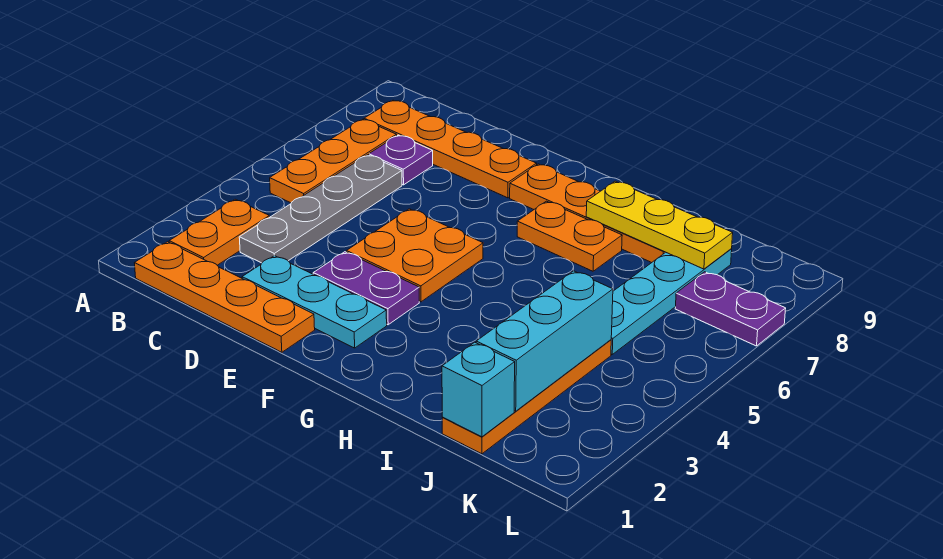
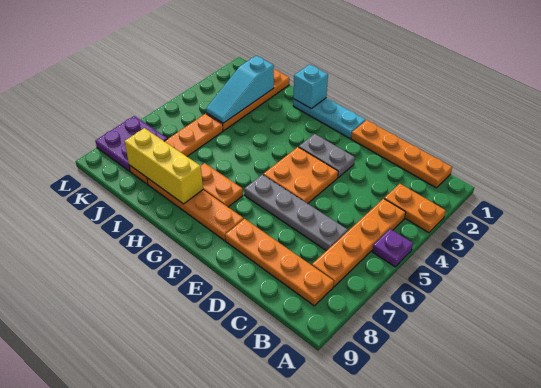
orange plate B2:B3 level 1 -> orange plate A3:B3 level 1
orange plate B5:B7 level 1 -> orange plate B4:B7 level 1
grey plate C3:C6 level 1 -> grey plate C6:F6 level 1
purple plate C7 level 1 -> purple plate A5 level 1
cyan plate D2:F2 level 1 -> cyan plate F1:H1 level 1
purple plate E3:F3 level 1 -> grey plate E3:F3 level 1
yellow plate H8:J8 level 2 -> yellow brick H8:J8 level 2
cyan brick J1 level 2 -> cyan brick H1 level 2
cyan brick J2:J4 level 2 -> cyan slope J2:J4 level 2 top 2
cyan plate J5:J8 level 1 -> orange plate J5:J8 level 1
purple plate K7:L7 level 1 -> purple plate K7:L8 level 1

